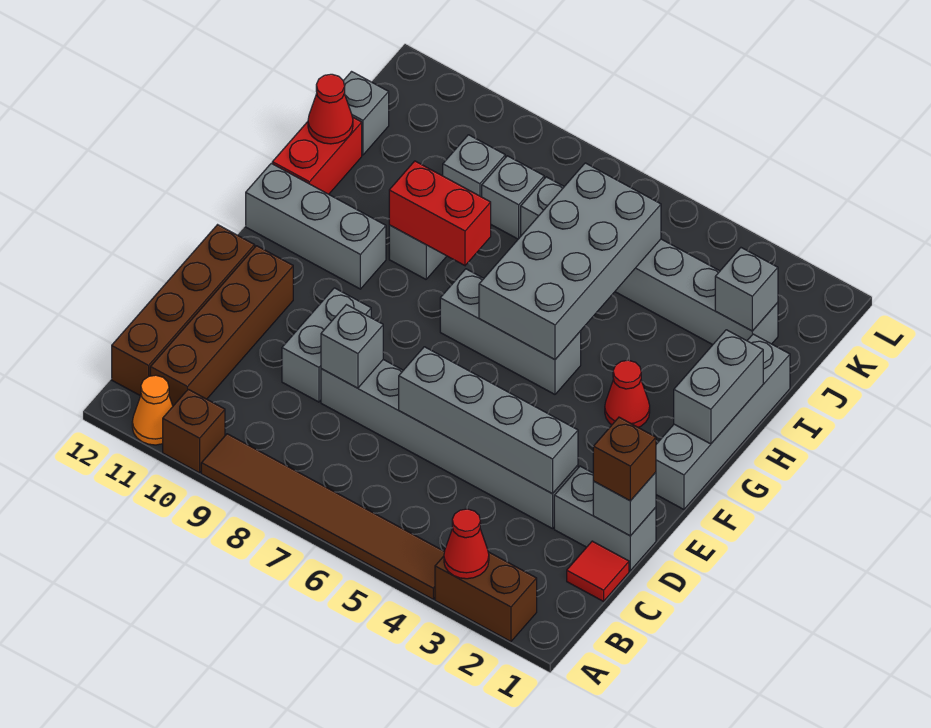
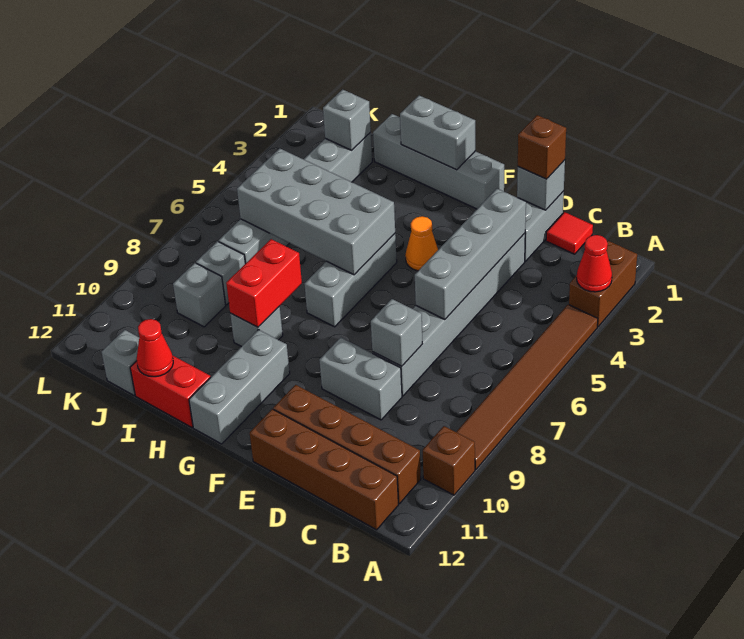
orange cone A11 level 1 -> orange cone F4 level 1
red cone G3 level 1 -> none

